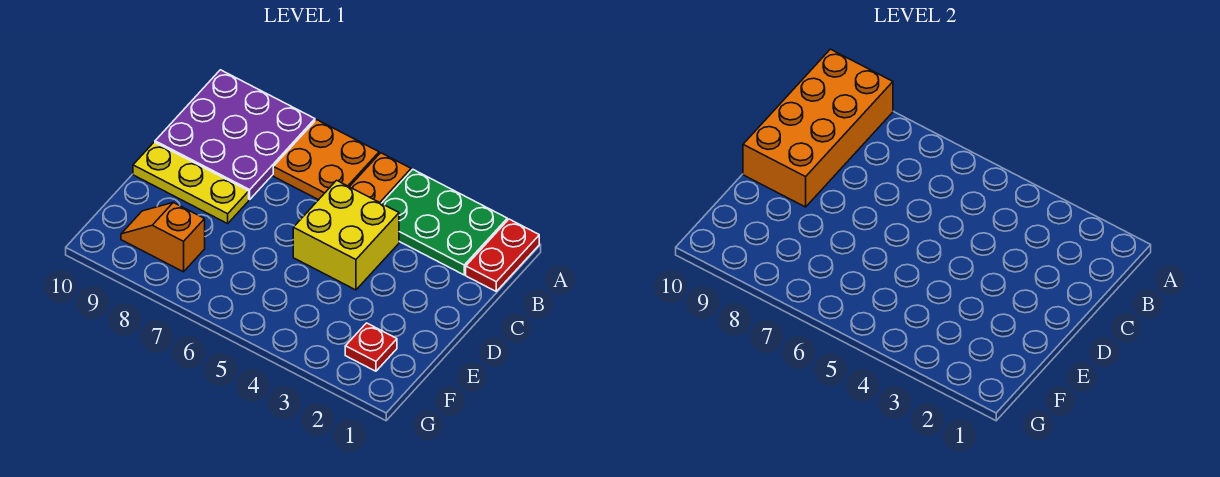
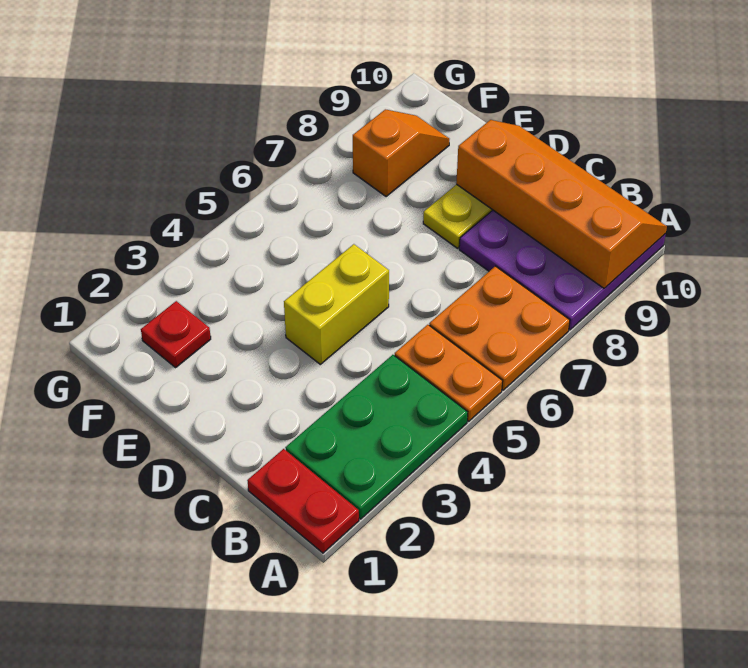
orange brick A9:D10 level 2 -> orange slope A9:D10 level 2 top 9
yellow brick C4:D5 level 1 -> yellow brick D4:D5 level 1

